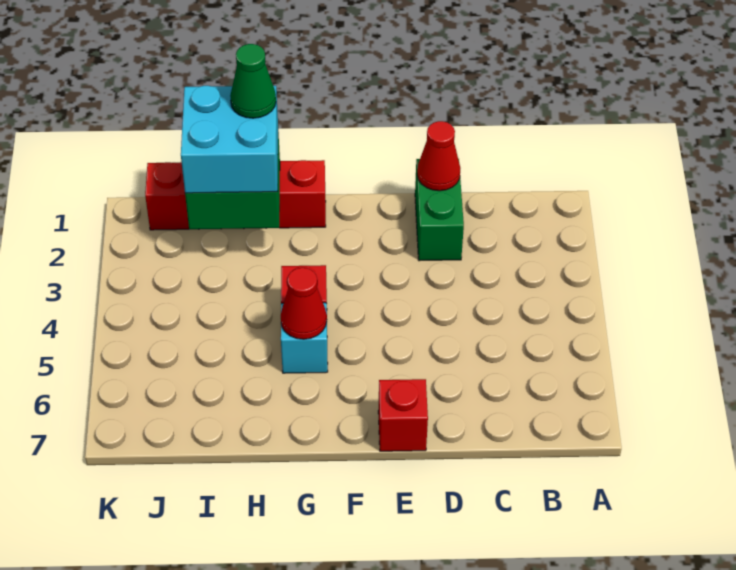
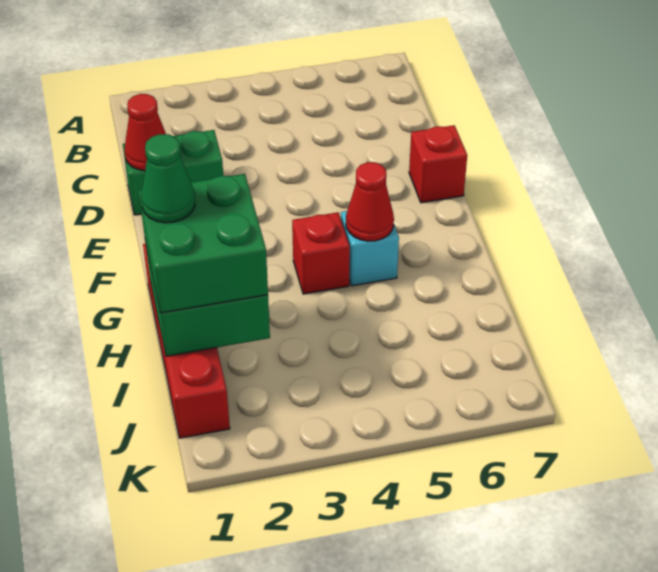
cyan brick H1:I2 level 3 -> green brick H1:I2 level 3

